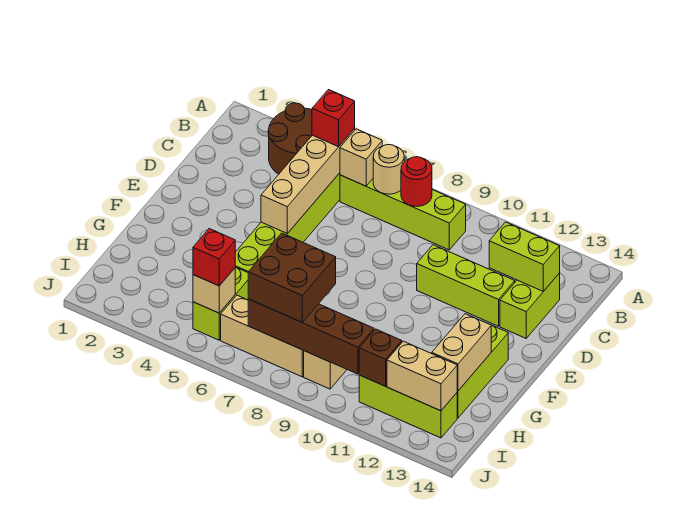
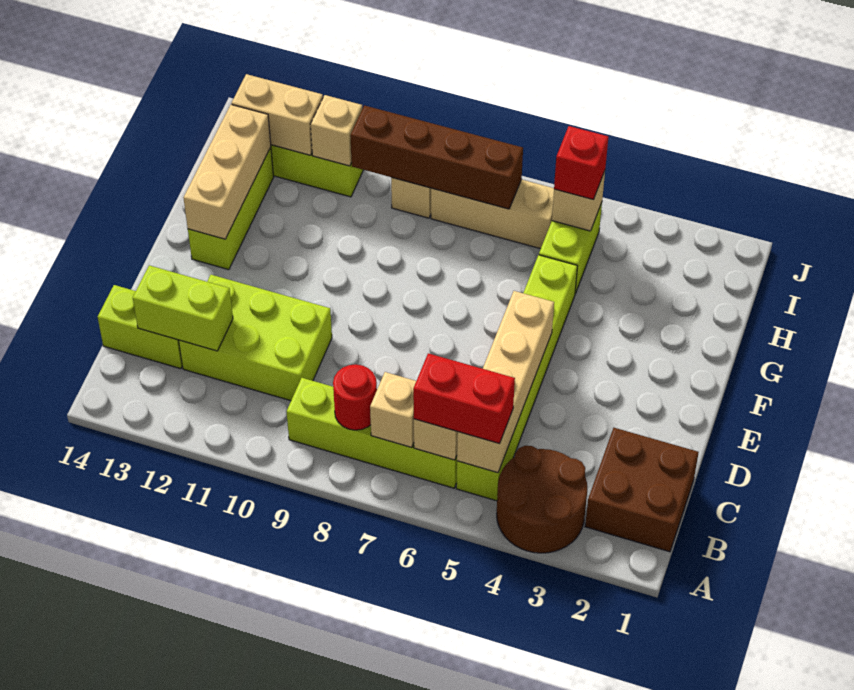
red brick B5 level 3 -> red brick B5:B6 level 3
tan round brick B7 level 2 -> tan brick B7 level 2
lime brick C13:D13 level 1 -> lime brick C13:C14 level 1
lime brick D10:D12 level 1 -> lime brick C10:D12 level 1
tan brick G13:H13 level 2 -> tan brick F13:H13 level 2
brown brick H7:I8 level 3 -> brown brick B1:C2 level 1
brown brick I11 level 2 -> tan brick I11 level 2

